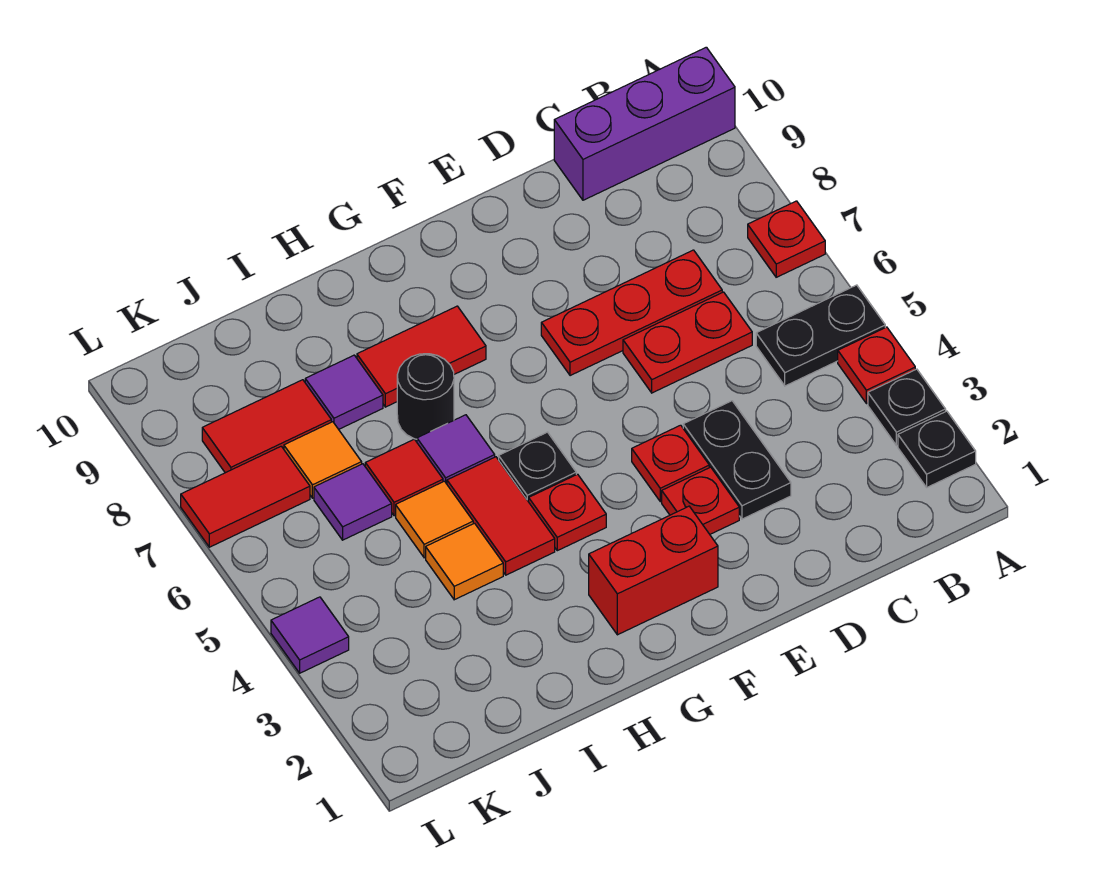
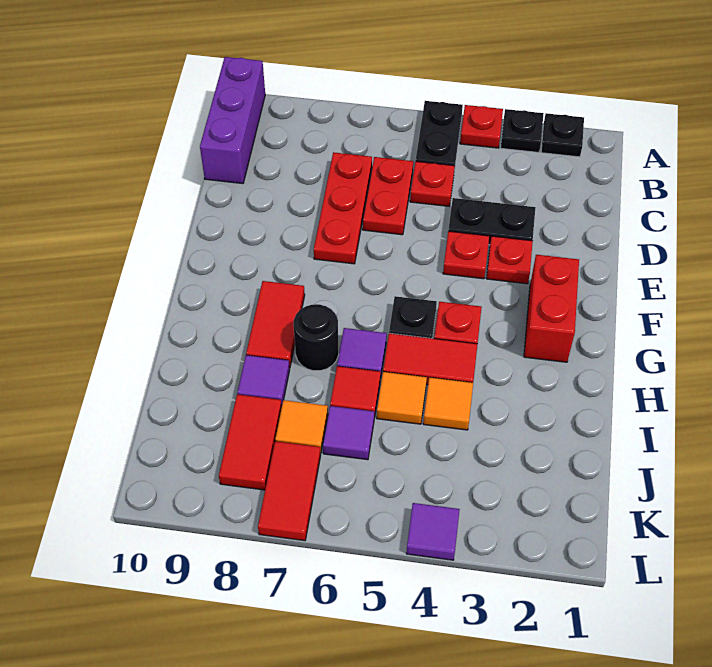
red plate A7 level 1 -> red plate C5 level 1

